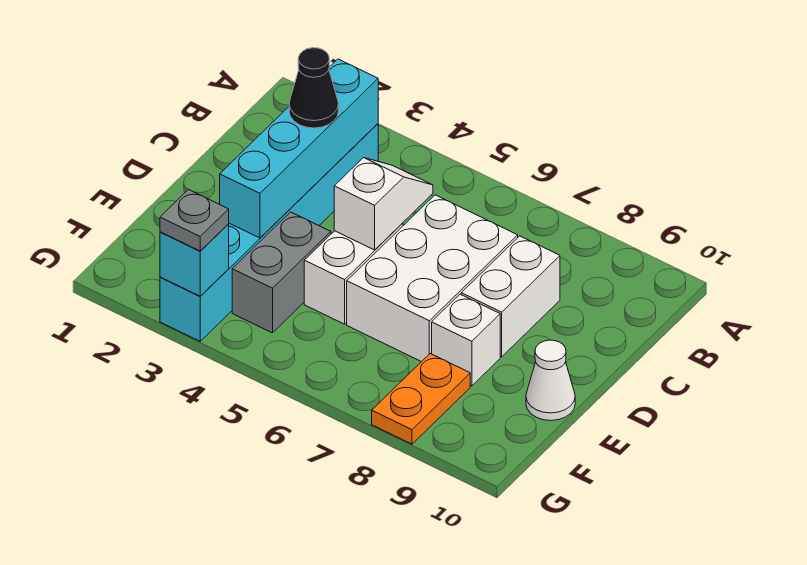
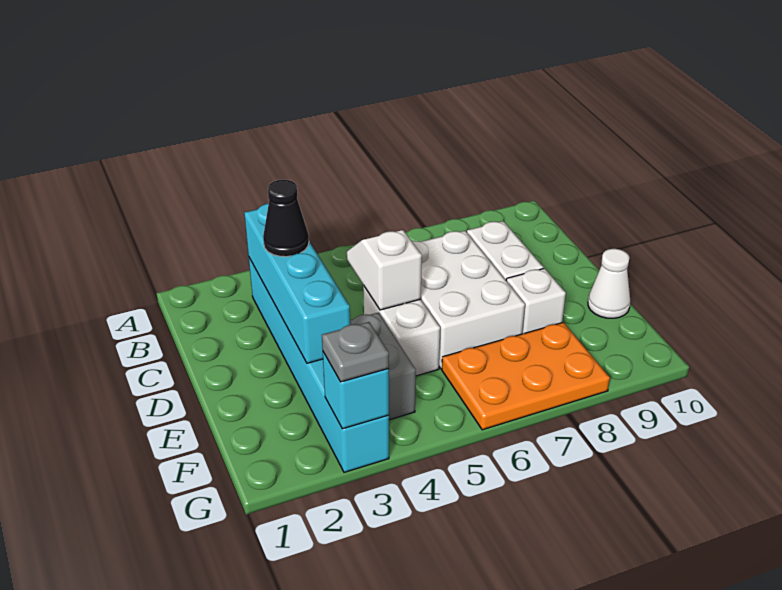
orange plate F8:G8 level 1 -> orange plate F6:G8 level 1

